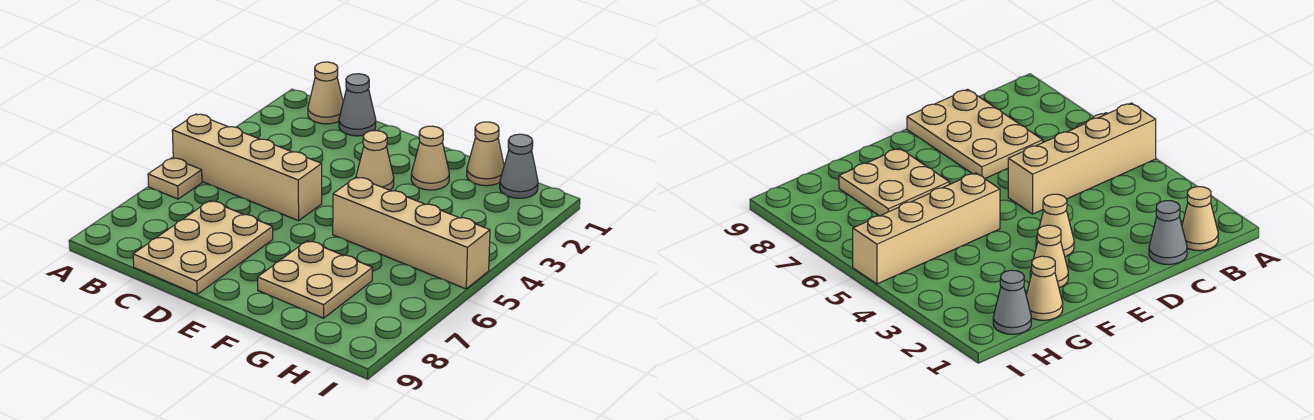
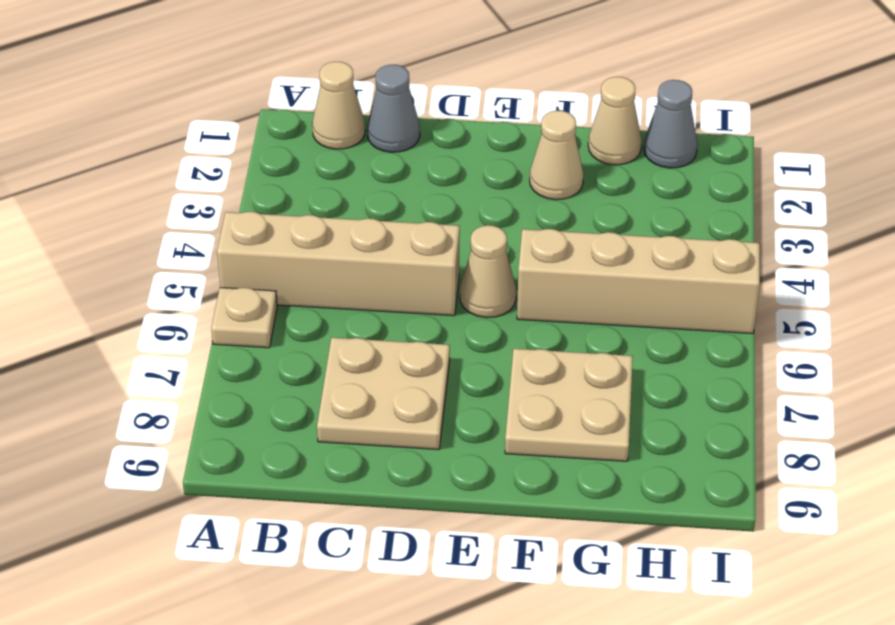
tan plate C7:D9 level 1 -> tan plate C7:D8 level 1
tan cone E3 level 1 -> tan cone E5 level 1

